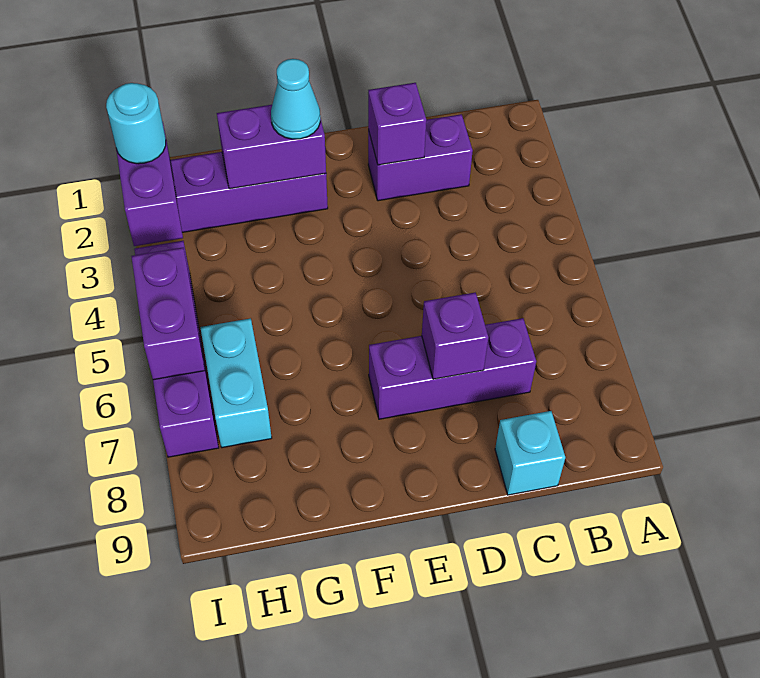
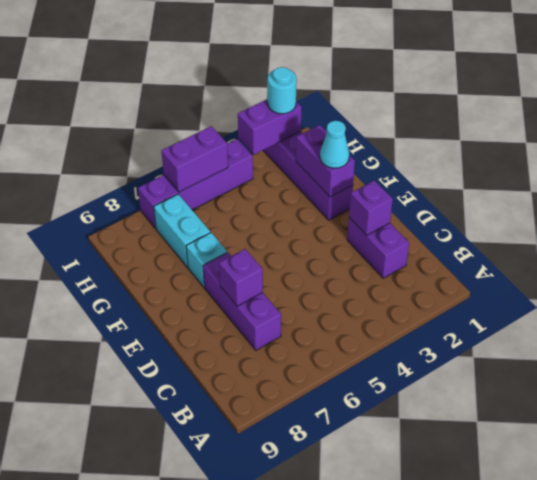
cyan brick C9 level 1 -> cyan brick F7 level 1
cyan brick H6:H7 level 1 -> cyan brick G7:H7 level 1

